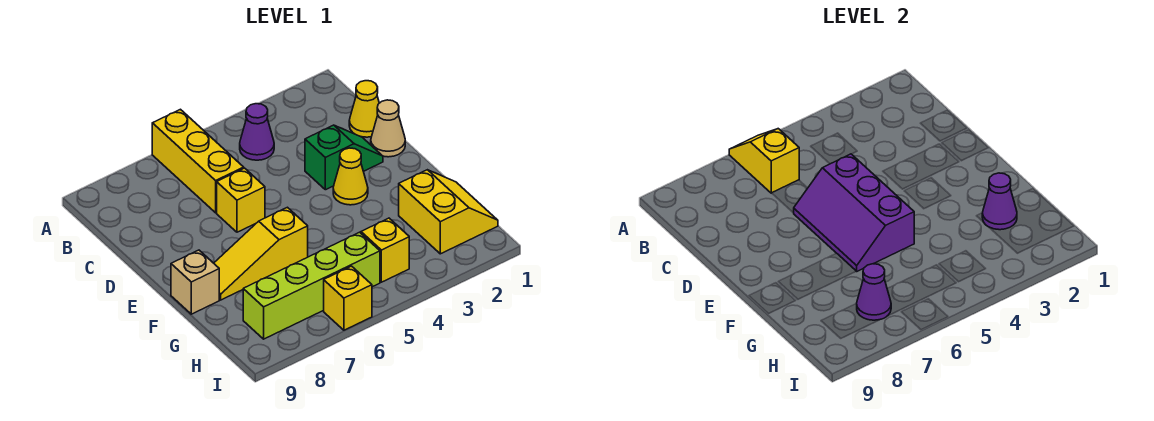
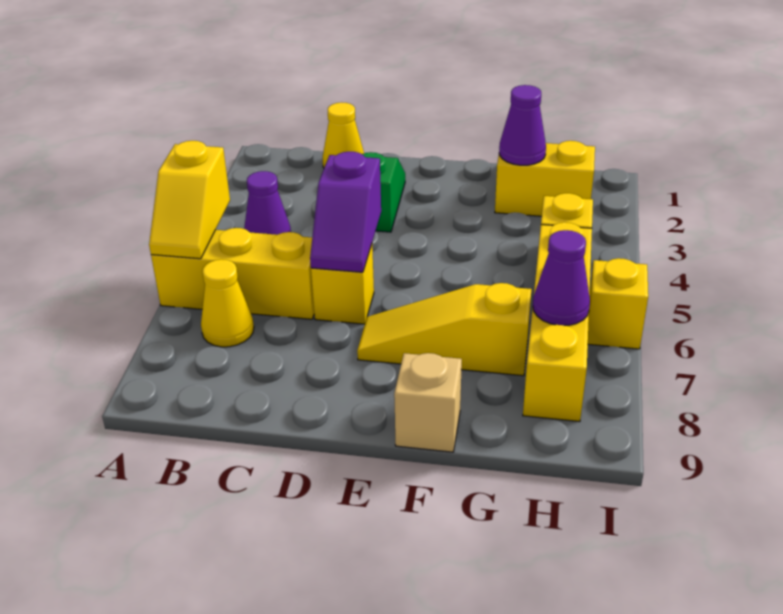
yellow slope A6:B6 level 2 top B -> yellow slope A5:A6 level 2 top 5
tan cone D1 level 1 -> none
purple slope D5:F6 level 2 top 5 -> purple slope D5:D6 level 2 top 5
yellow cone E3 level 1 -> yellow cone B7 level 1
yellow slope F6:F8 level 1 top 6 -> yellow slope E7:G7 level 1 top G
lime brick H5:H8 level 1 -> yellow brick H5:H8 level 1

